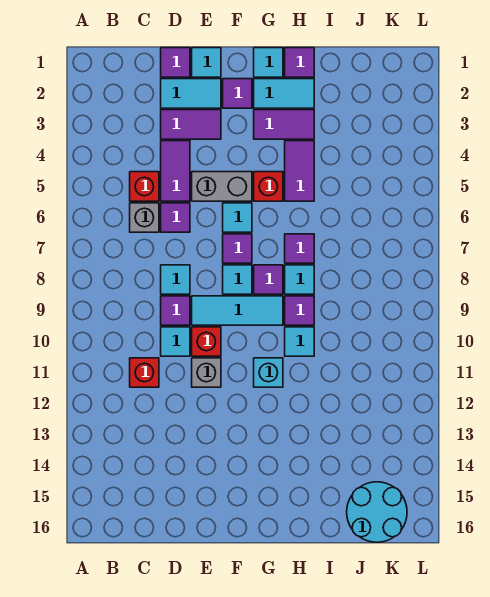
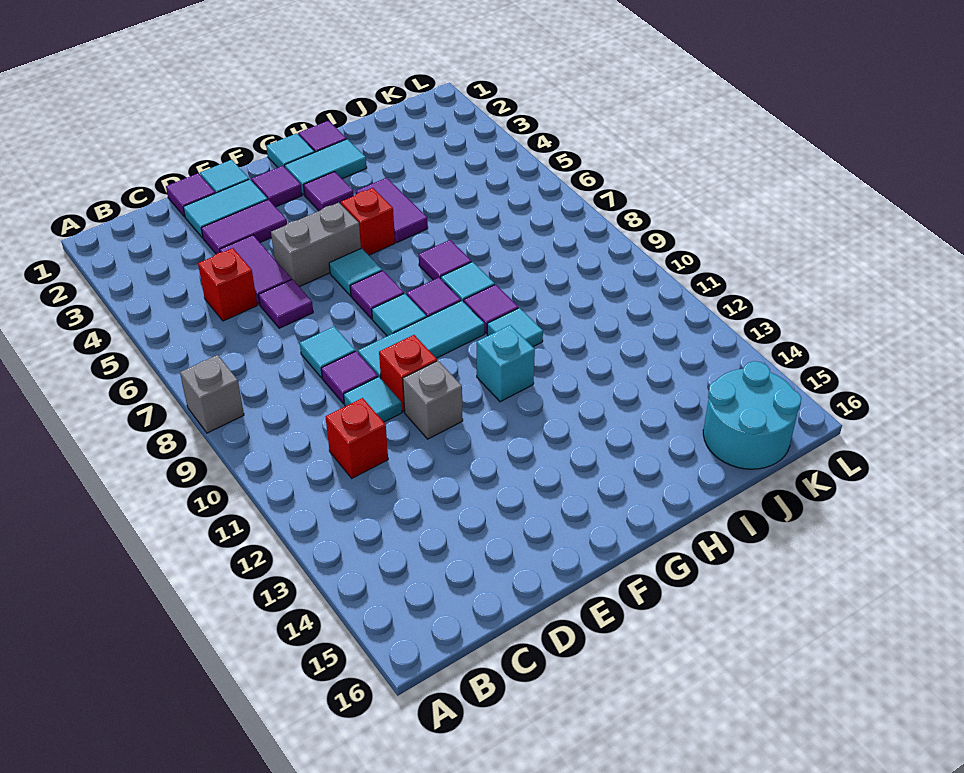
grey brick C6 level 1 -> grey brick A8 level 1
purple tile G3:H3 level 1 -> purple tile G3 level 1

